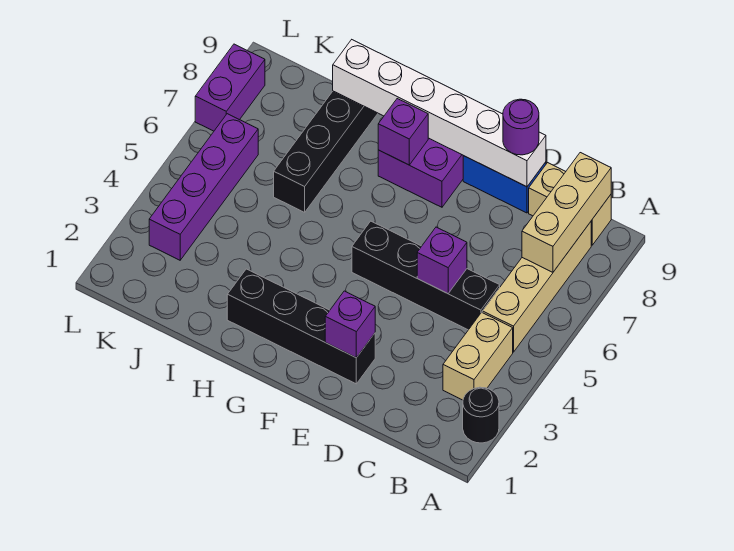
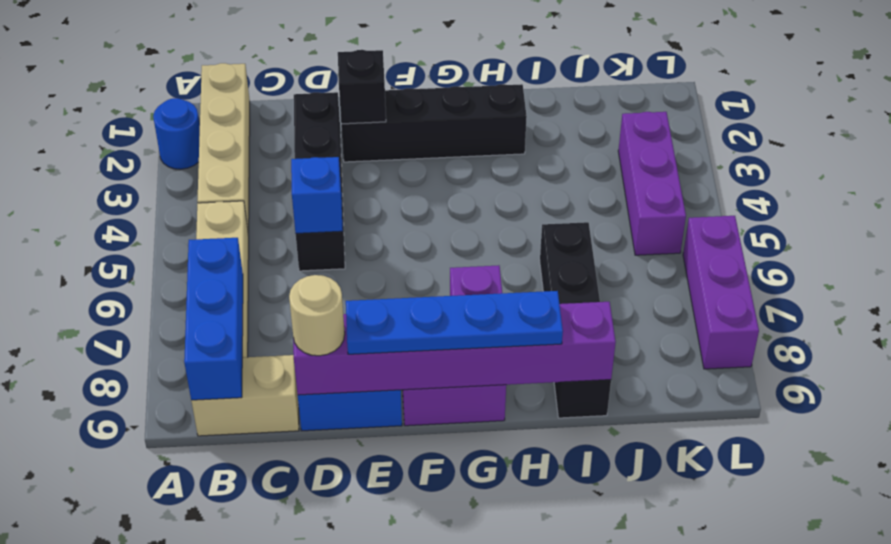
black round brick A2 level 1 -> blue round brick A2 level 1
tan brick B3:B4 level 1 -> tan brick B1:B4 level 1
tan brick B7:B9 level 2 -> blue brick B7:B9 level 2
black brick C5:F5 level 1 -> black brick D2:D5 level 1
purple brick D5 level 2 -> blue brick D5 level 2
white brick D9:I9 level 2 -> purple brick D9:I9 level 2
purple round brick D9 level 3 -> tan round brick D9 level 3
purple brick E2 level 2 -> black brick E2 level 2
none -> blue plate E9:H9 level 3
purple brick K3:K6 level 1 -> purple brick K3:K5 level 1
purple brick L7:L8 level 1 -> purple brick L6:L8 level 1

